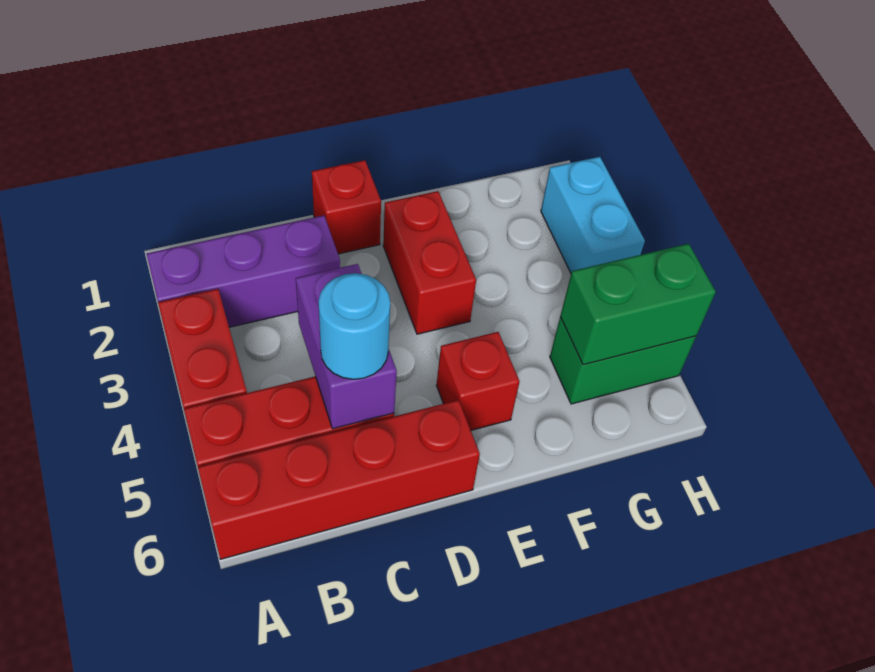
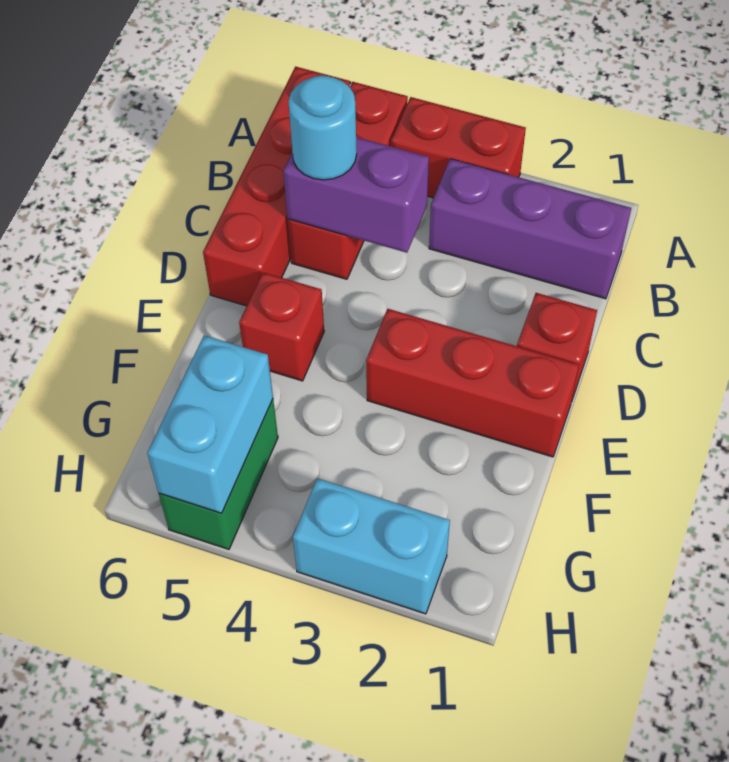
purple brick A2:C2 level 1 -> purple brick B1:B3 level 1
red brick E2:E3 level 1 -> red brick E1:E3 level 1
green brick G5:H5 level 2 -> cyan brick G5:H5 level 2

